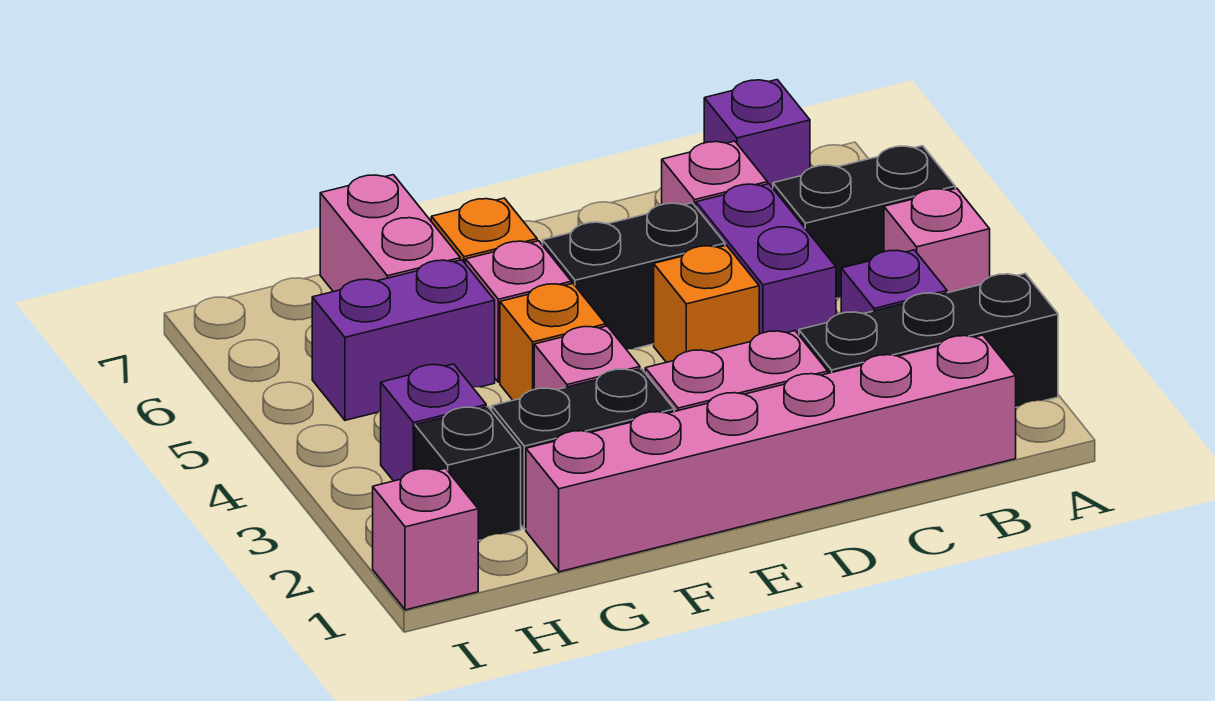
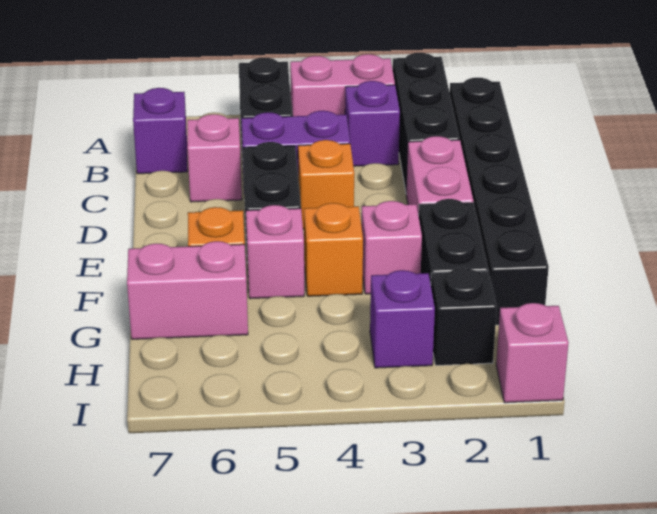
pink brick A4 level 1 -> pink brick A3:A4 level 1
pink brick B1:G1 level 1 -> black brick B1:G1 level 1
purple brick G5:H5 level 1 -> none

